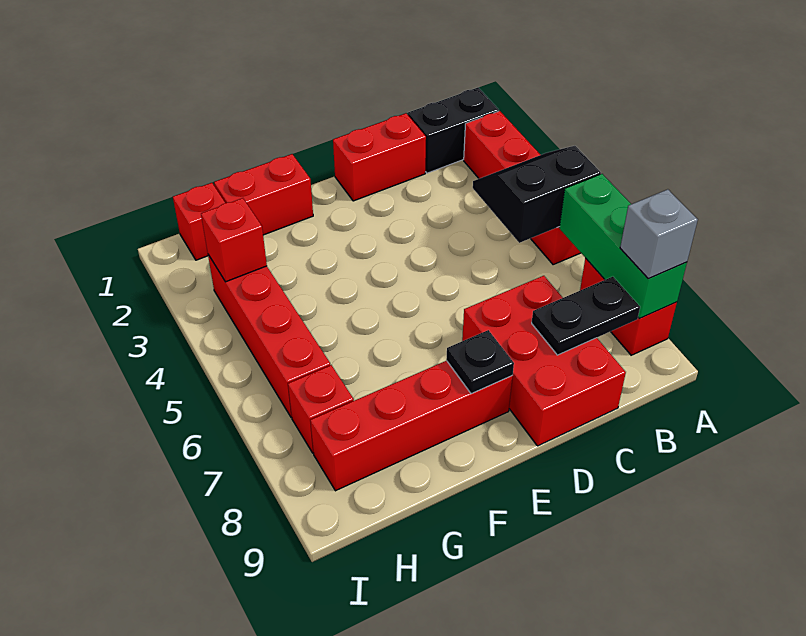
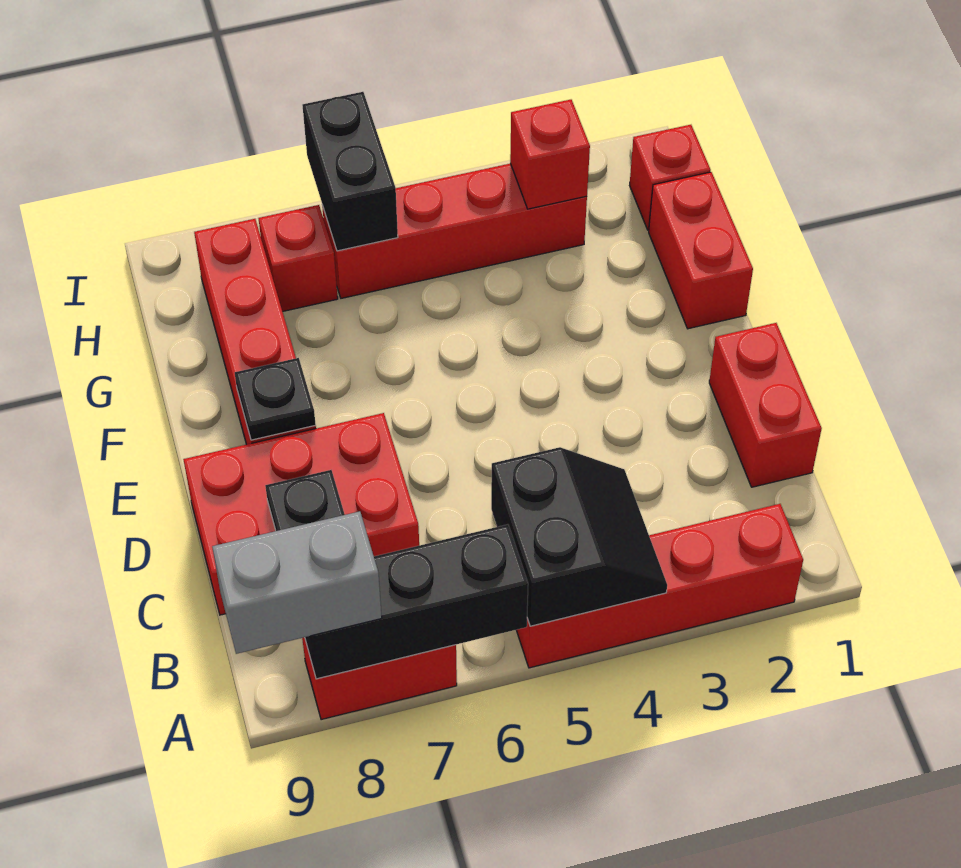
black brick A1:B1 level 1 -> black brick H6:I6 level 2
green brick A6:A8 level 2 -> black brick A6:A8 level 2
grey brick A8 level 3 -> grey brick A8:A9 level 3

